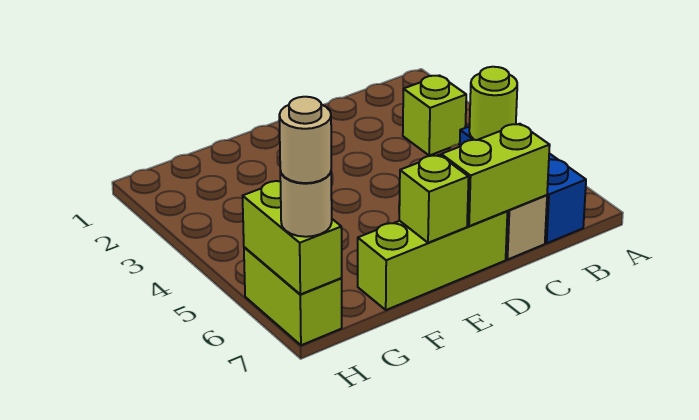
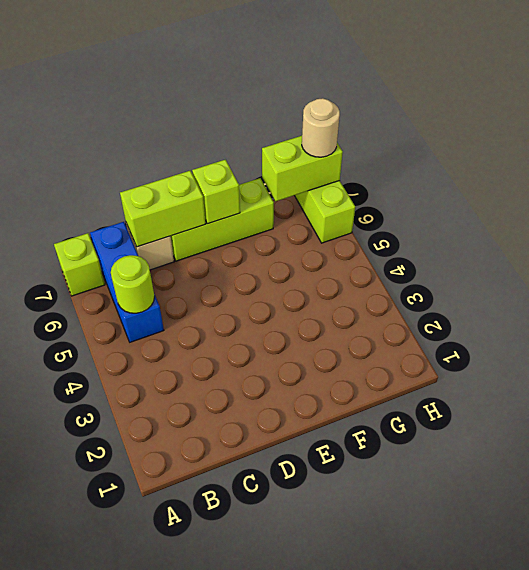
lime brick B3 level 1 -> lime brick A7 level 1
lime brick H6:H7 level 2 -> lime brick G7:H7 level 2
tan round brick H7 level 4 -> none

